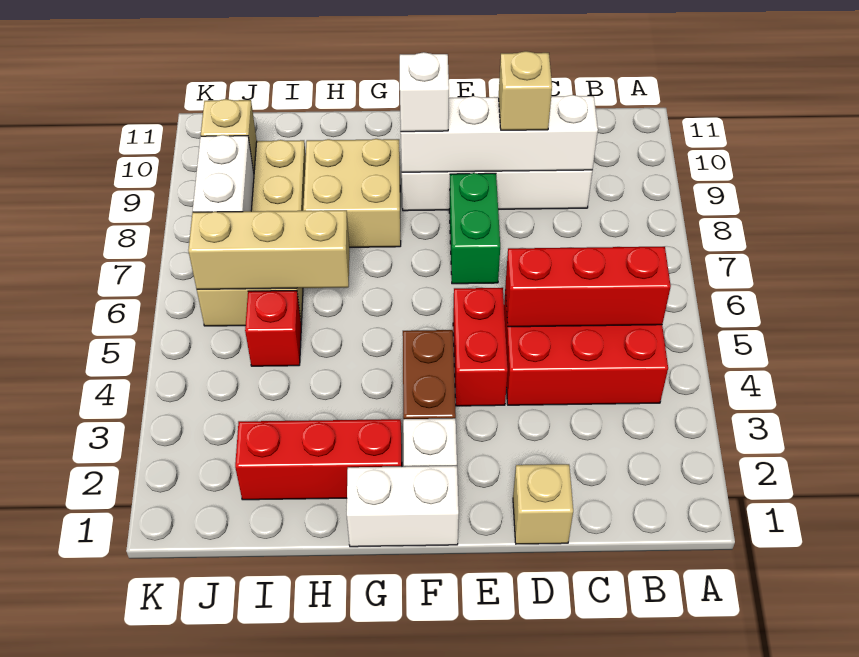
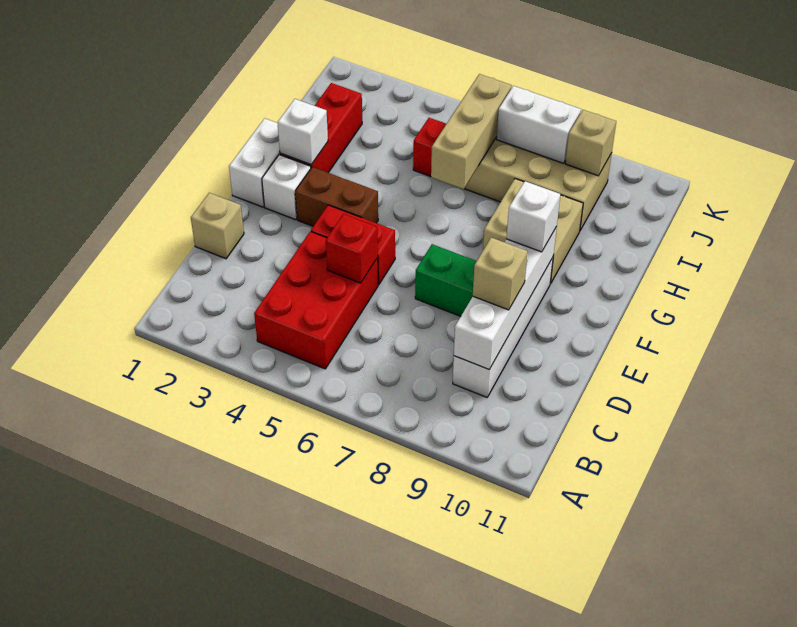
red brick B5:D5 level 2 -> red brick D5 level 2
none -> white brick G2 level 2

